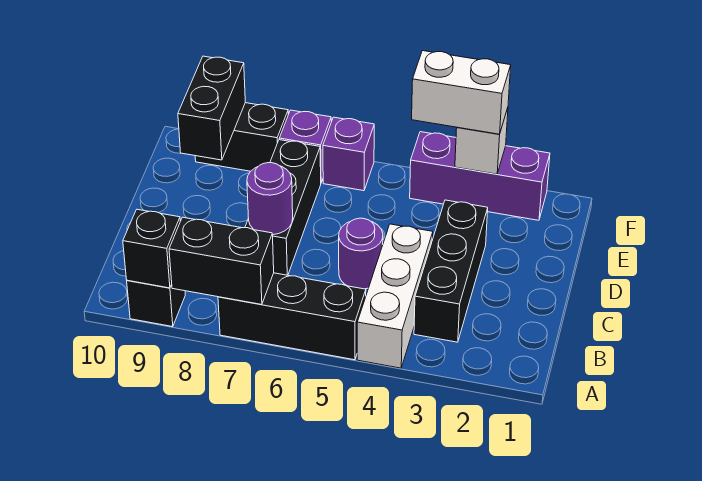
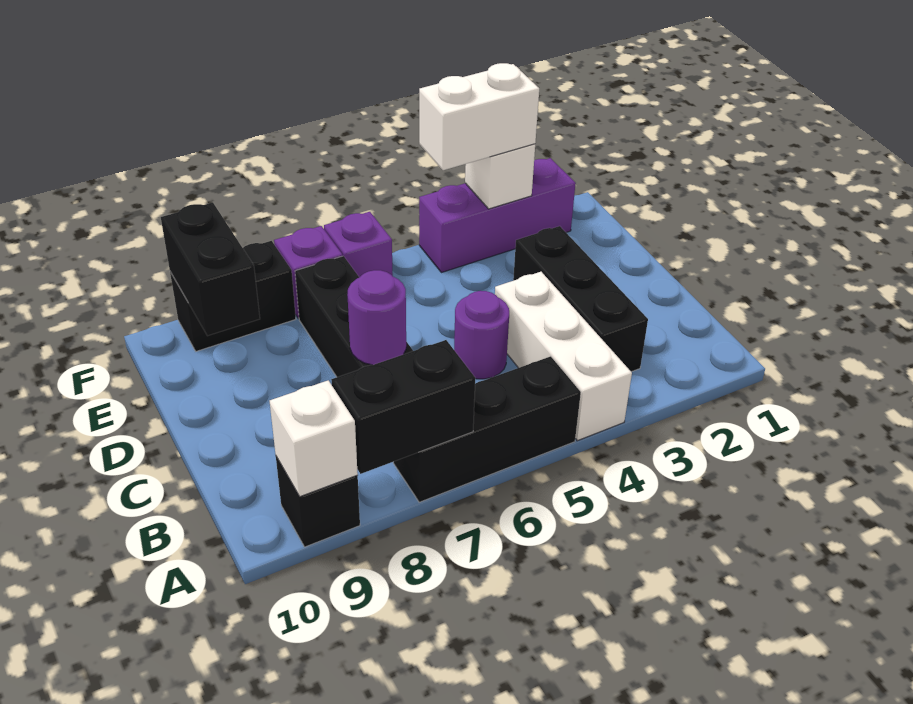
black brick A9 level 2 -> white brick A9 level 2

